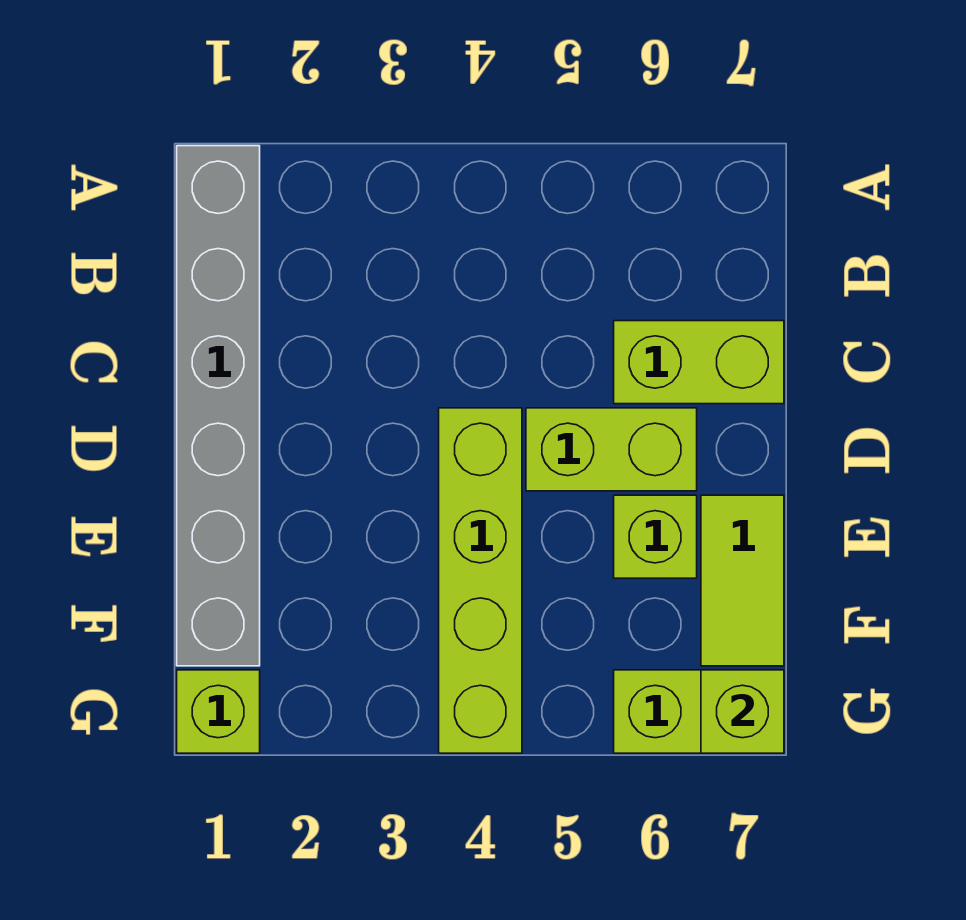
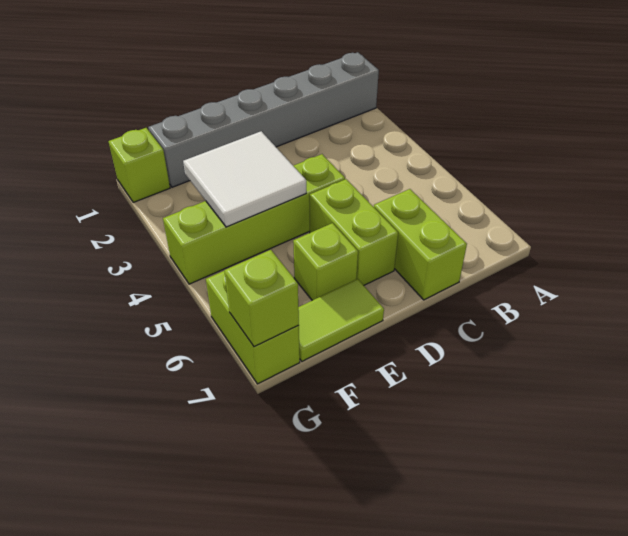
none -> white tile E3:F4 level 2

